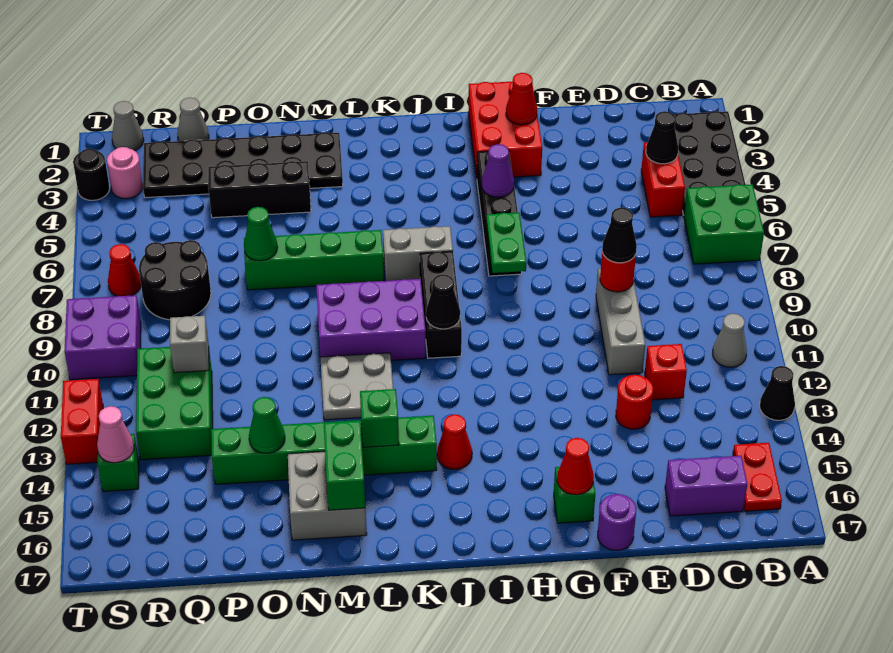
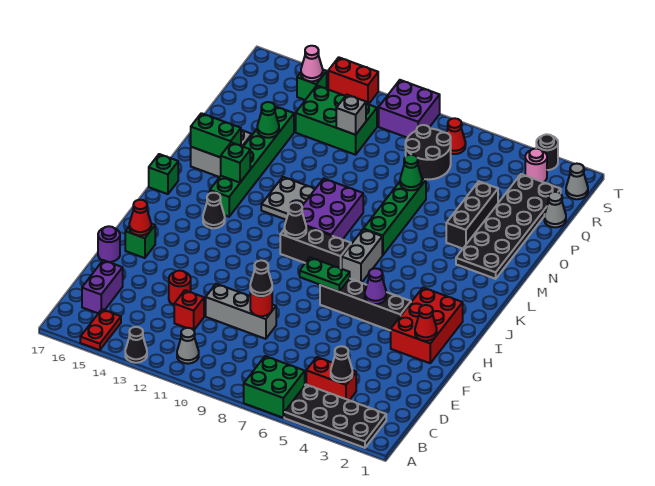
red plate B15:B16 level 1 -> red plate A15:B15 level 1
red brick G1:H3 level 1 -> red brick G2:I3 level 1
red cone J14 level 1 -> black cone J14 level 1
none -> green brick K17 level 1

